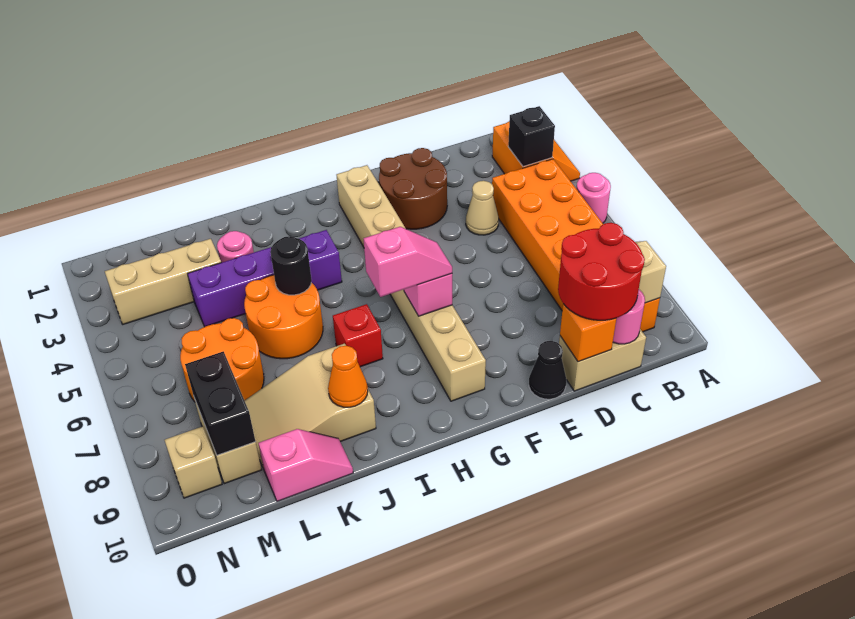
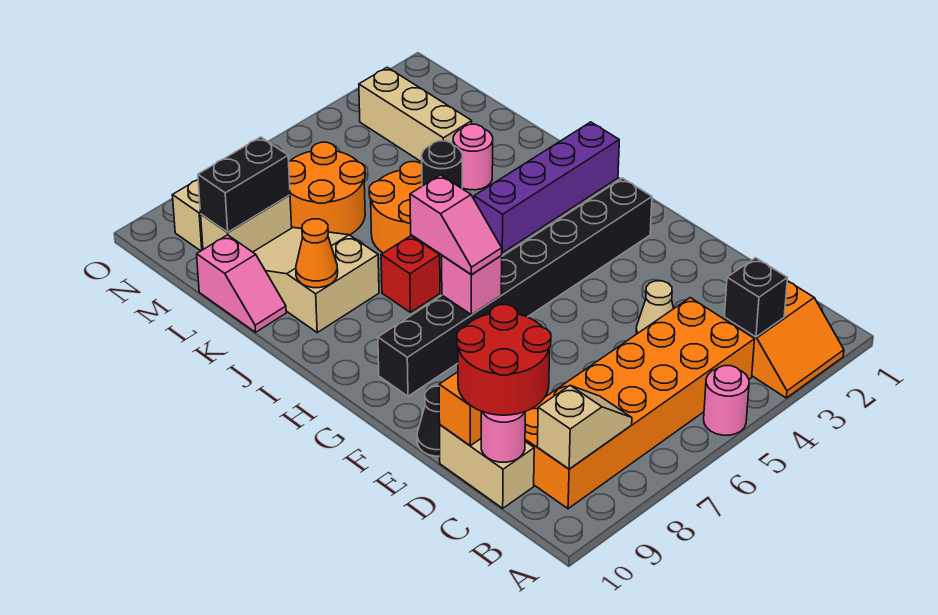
brown round brick E2:F3 level 1 -> none
tan brick G2:G9 level 1 -> black brick G2:G9 level 1
purple brick I4:L4 level 1 -> purple brick I1:I4 level 1

